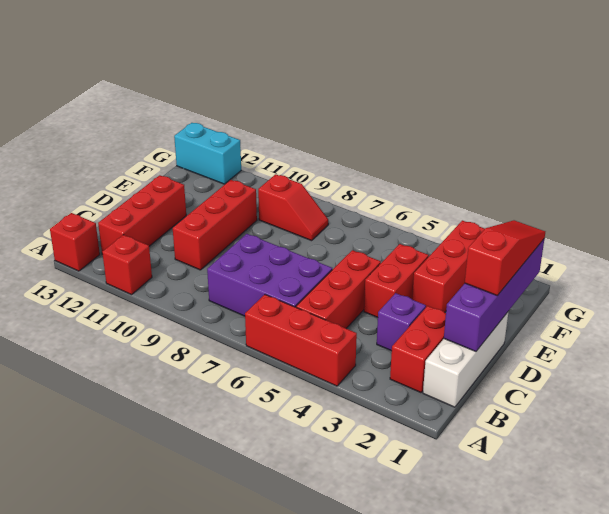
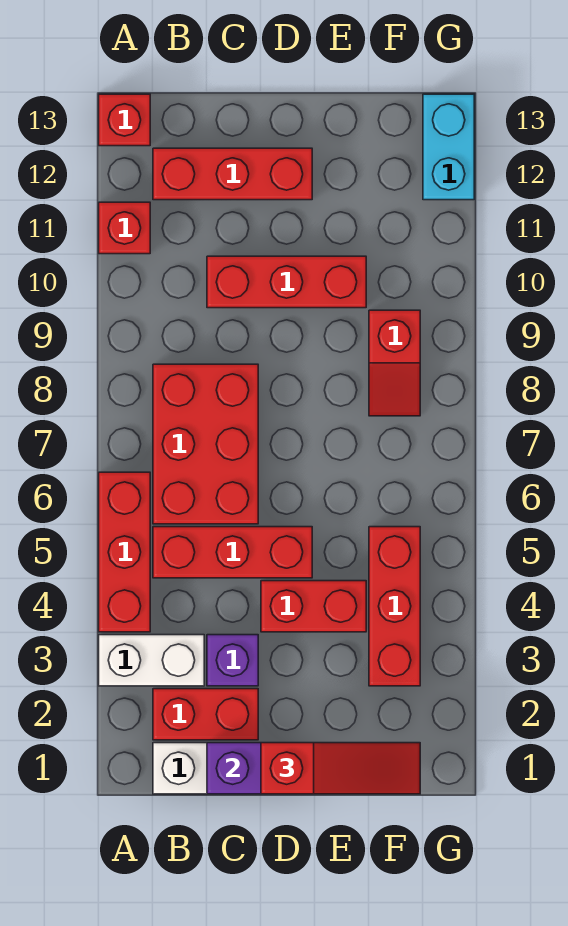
none -> white brick A3:B3 level 1
purple brick B6:C8 level 1 -> red brick B6:C8 level 1
red brick E3:G3 level 1 -> red brick F3:F5 level 1

